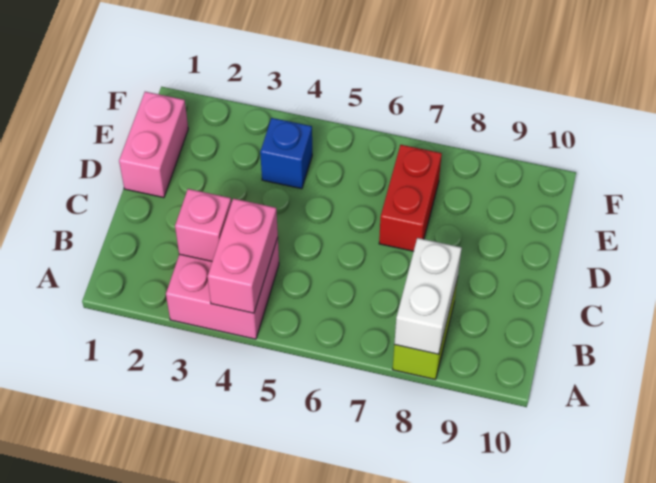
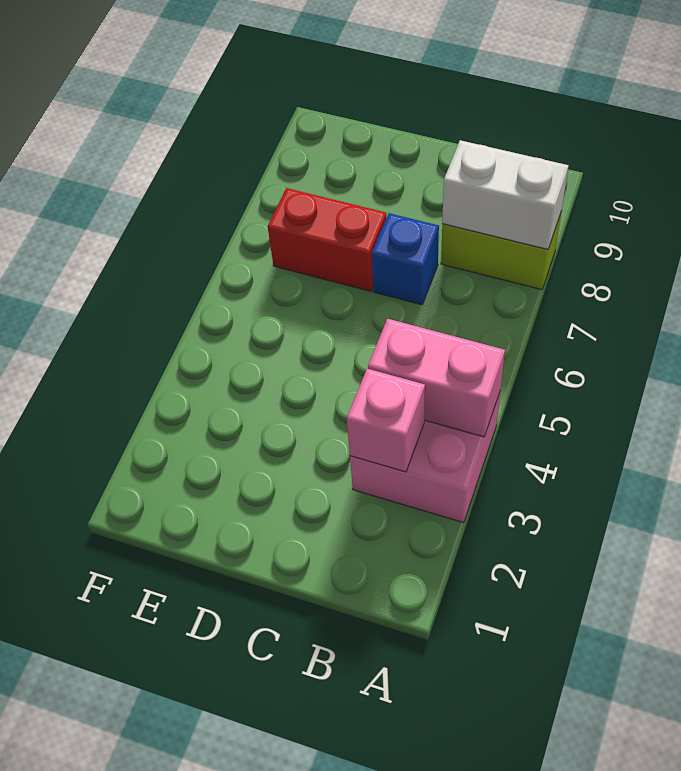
pink brick D1:E1 level 1 -> none
blue brick E4 level 1 -> blue brick C7 level 1

